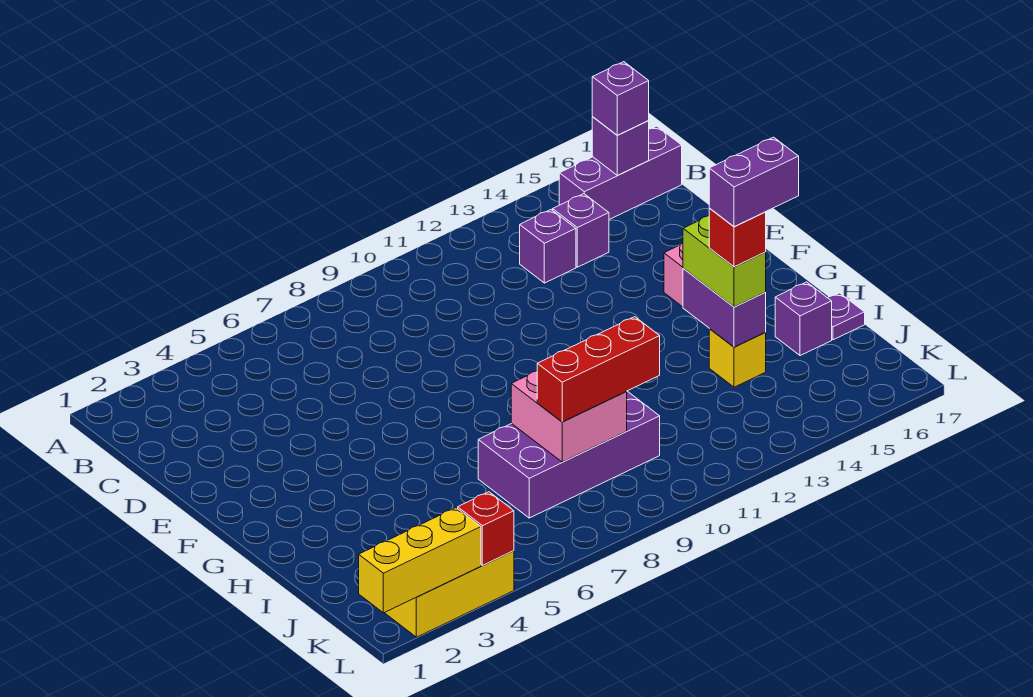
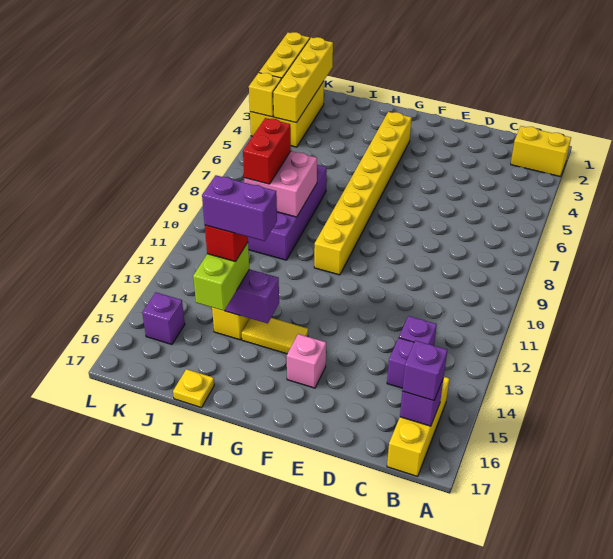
none -> yellow brick A2:B2 level 1
purple brick B15:B17 level 1 -> yellow brick B15:B17 level 1
none -> yellow brick G3:G10 level 1
none -> yellow tile G14:H14 level 1
lime brick H14:I14 level 3 -> lime brick I14:I15 level 3
purple brick I14:I15 level 5 -> purple brick H14:I14 level 5
purple brick I16 level 1 -> purple brick K15 level 1
purple plate I17 level 1 -> yellow plate I17 level 1
red brick J8:J10 level 3 -> red brick J8:J9 level 3
none -> yellow brick K1:K4 level 2
red brick L4 level 2 -> yellow brick L4 level 2

